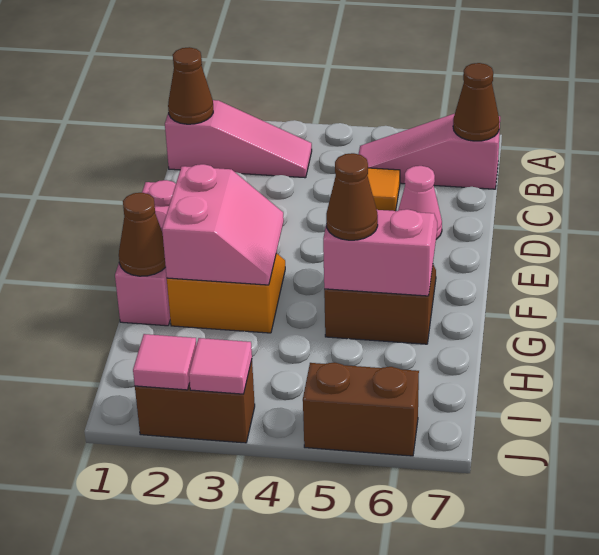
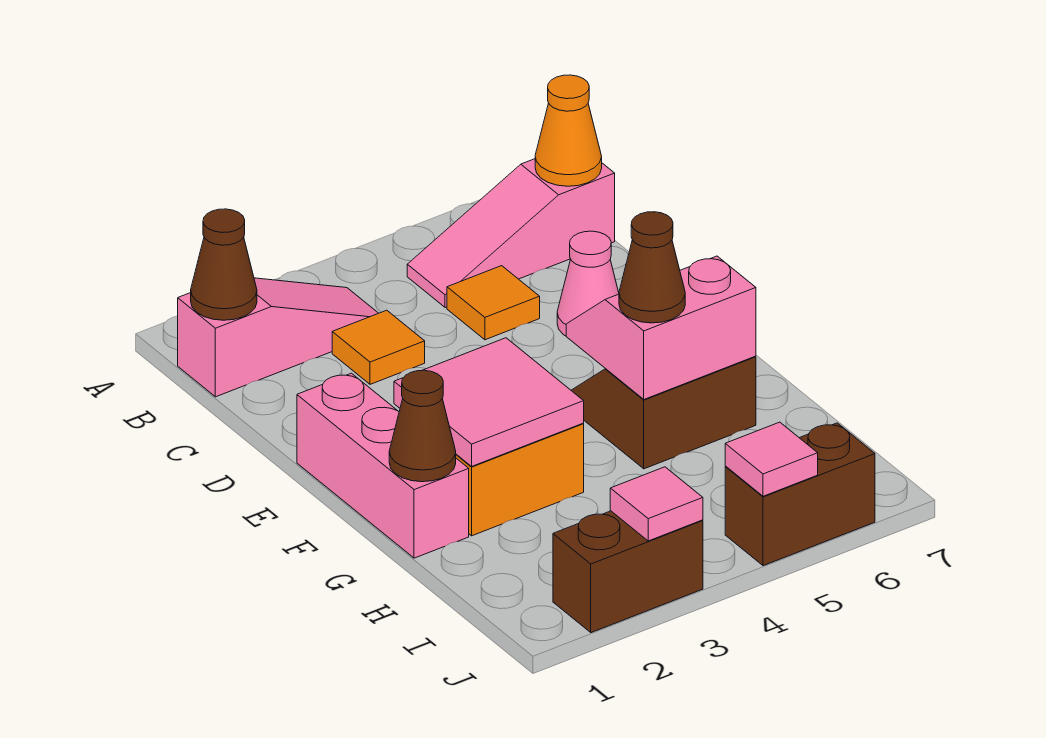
brown cone B7 level 2 -> orange cone B7 level 2
none -> orange tile C3 level 1
pink slope F2:G3 level 2 top 2 -> pink tile F2:G3 level 2
pink tile J2 level 2 -> pink tile J5 level 2

